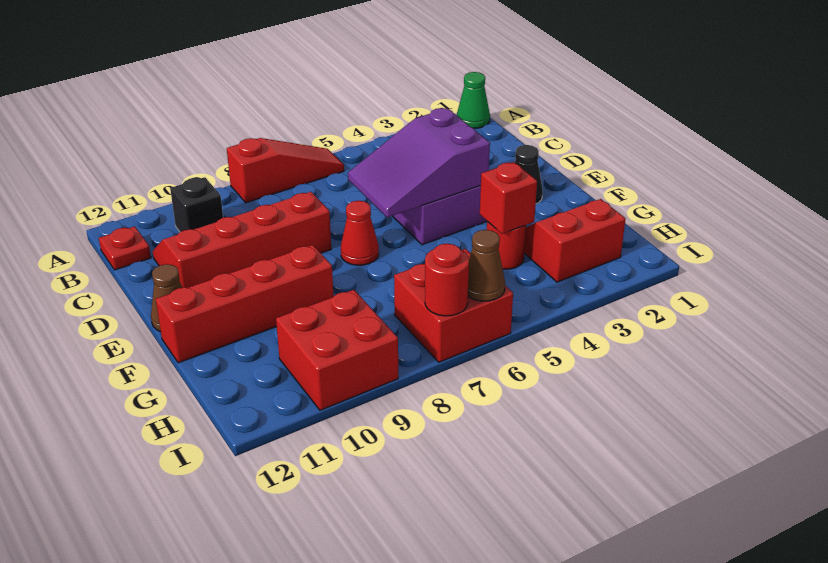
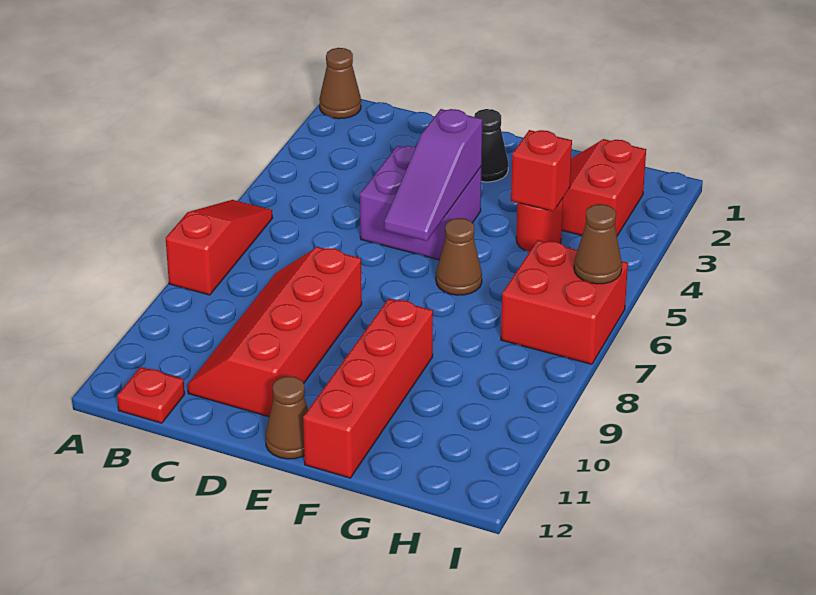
green cone A1 level 1 -> brown cone A1 level 1
black brick B10 level 1 -> none
purple slope D4:E6 level 2 top 4 -> purple slope E4:E6 level 2 top 4
red cone E7 level 1 -> none
none -> brown cone F6 level 1
red brick H9:I10 level 1 -> none
red round brick I7 level 2 -> none

